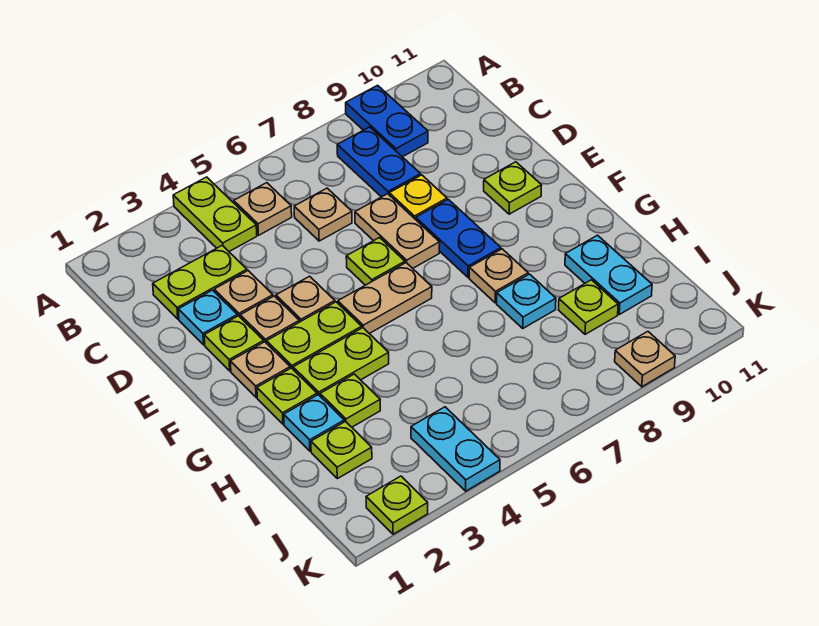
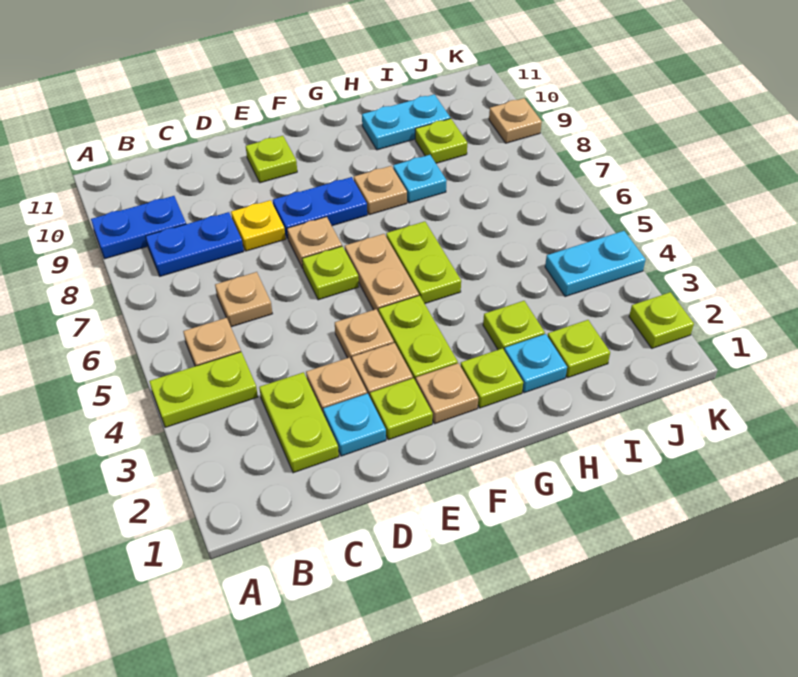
tan plate D7:E7 level 1 -> tan plate E7 level 1
lime plate G3:G4 level 1 -> lime plate G5:G6 level 1

